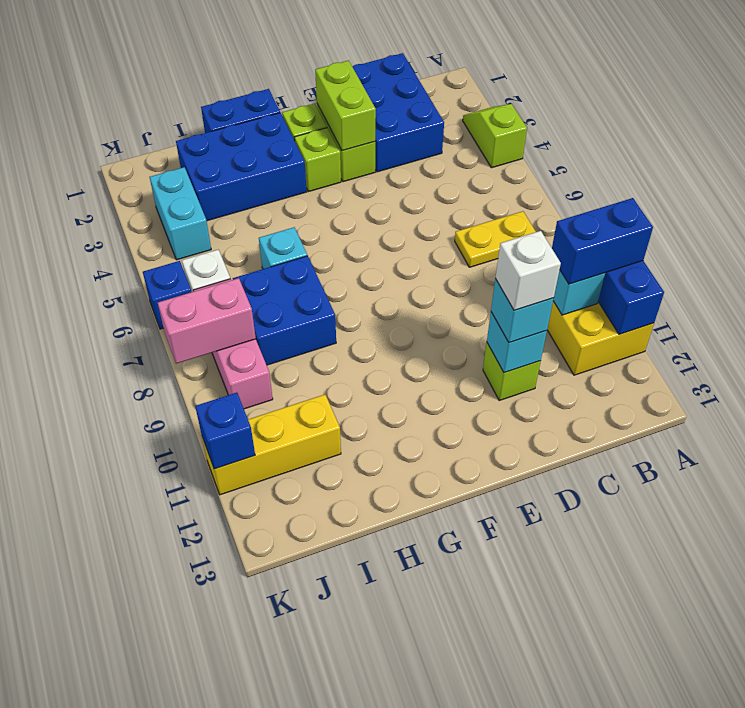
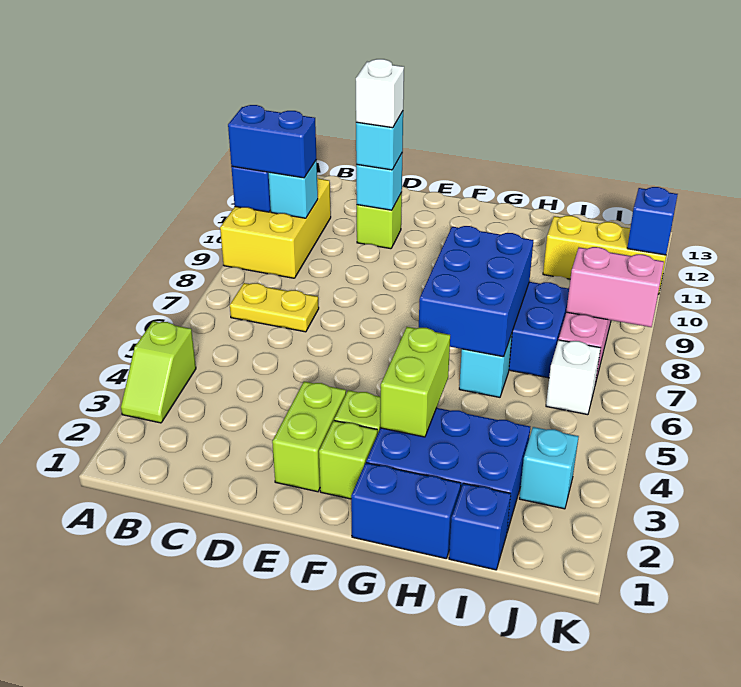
blue brick C1:D3 level 1 -> blue brick G6:H8 level 2
lime brick E2:E3 level 2 -> lime brick G3:G4 level 2
cyan brick J3:J4 level 1 -> cyan brick J3 level 1
blue brick K6 level 1 -> blue brick I1 level 1

